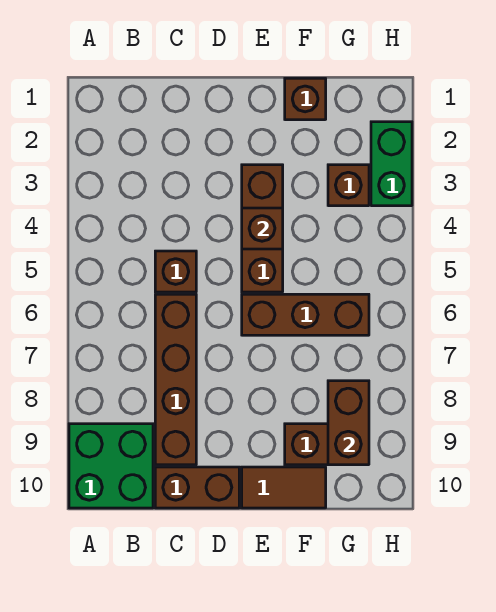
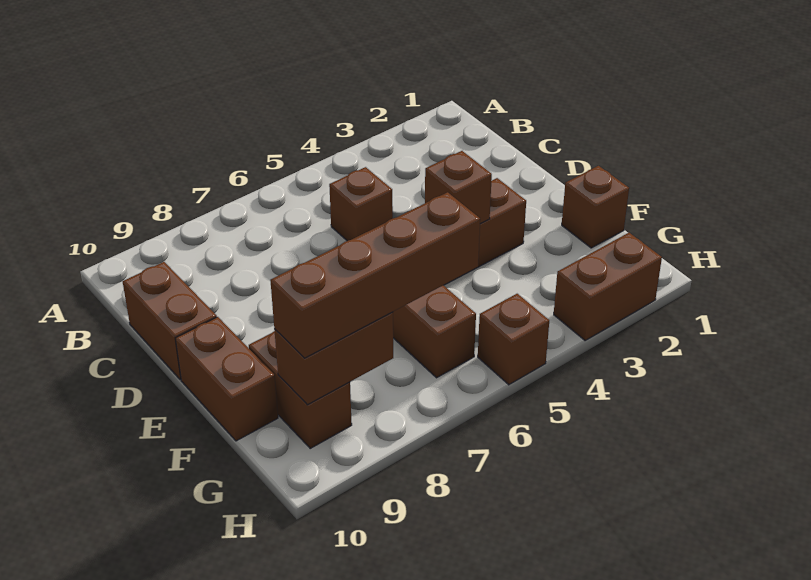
green brick A9:B10 level 1 -> none
brown brick C6:C9 level 1 -> brown brick G6:G9 level 3
brown tile E10:F10 level 1 -> brown brick E10:F10 level 1
brown brick G3 level 1 -> brown brick H5 level 1
green brick H2:H3 level 1 -> brown brick H2:H3 level 1

